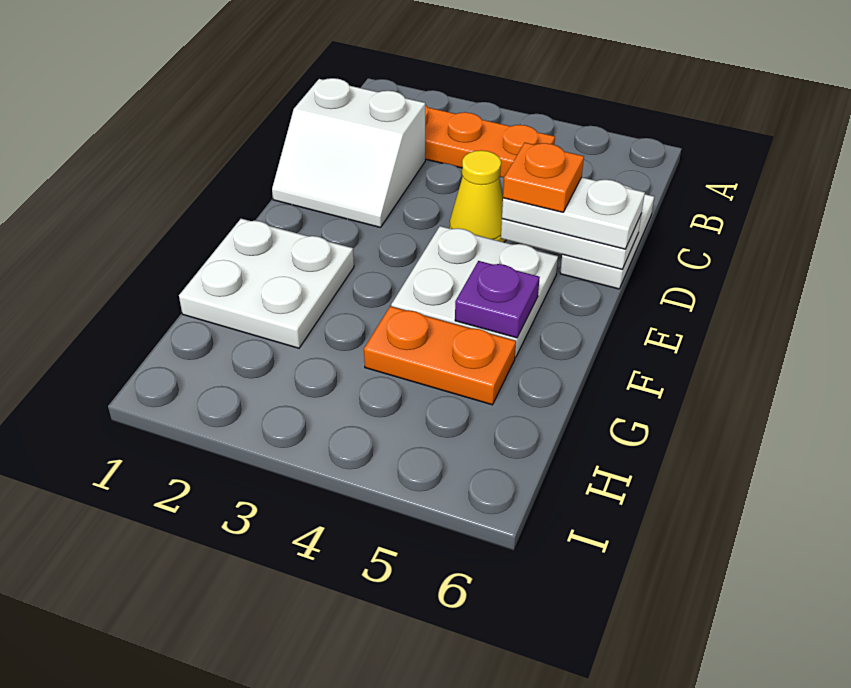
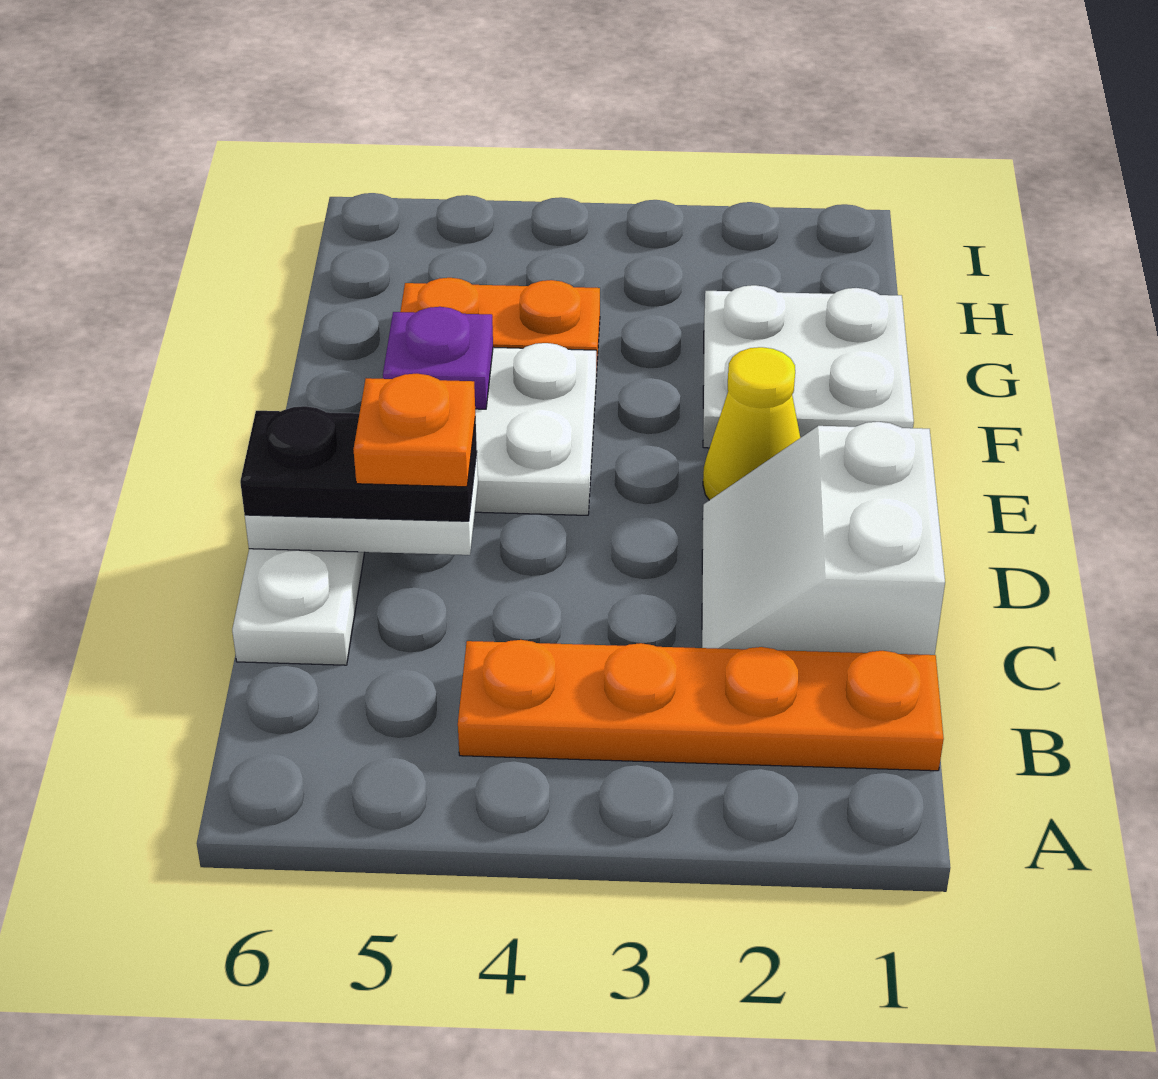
white slope C1:D2 level 1 top C -> white slope C1:D2 level 1 top 1
yellow cone D4 level 1 -> yellow cone E2 level 1
white plate D5:D6 level 3 -> black plate D5:D6 level 3

